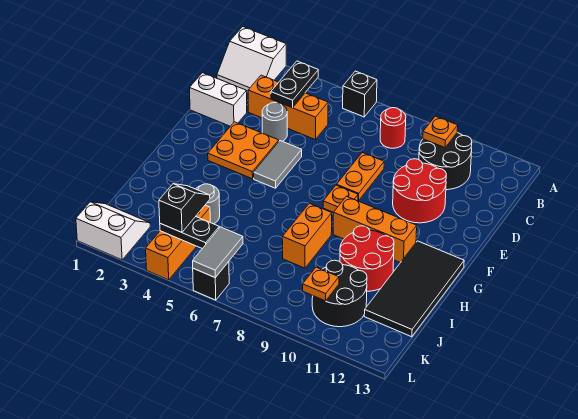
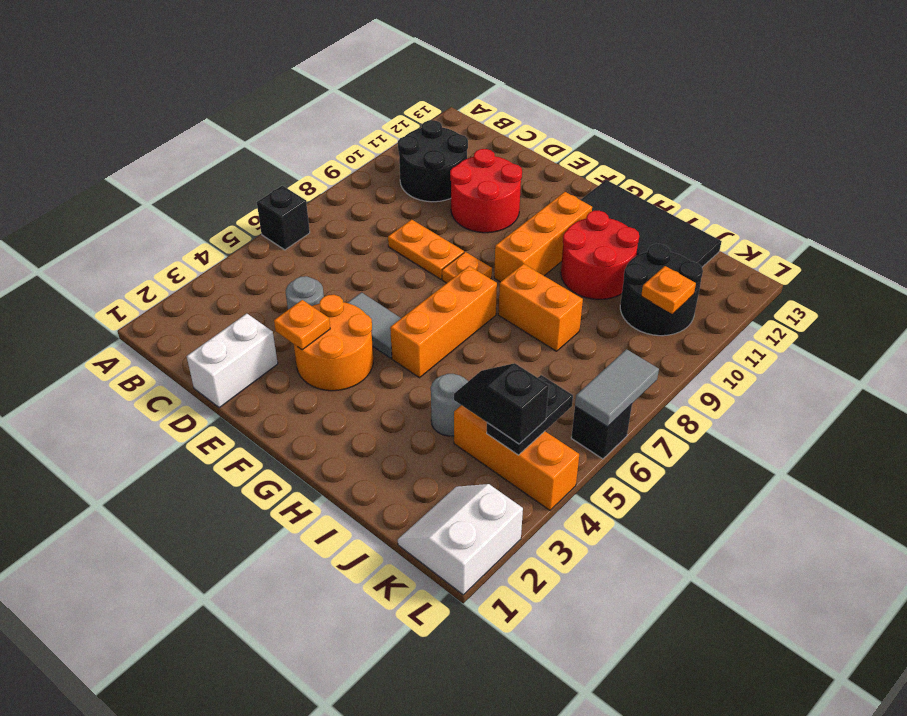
white slope A1:B2 level 1 top A -> none
black plate B4:C4 level 2 -> none
red round brick B8 level 1 -> none
orange plate B10 level 2 -> orange plate E3 level 2
orange brick C3:C5 level 1 -> orange brick G5:G7 level 1
orange plate E3:F4 level 1 -> orange round brick E3:F4 level 1
grey tile K6:L6 level 2 -> grey tile L6:L7 level 2

